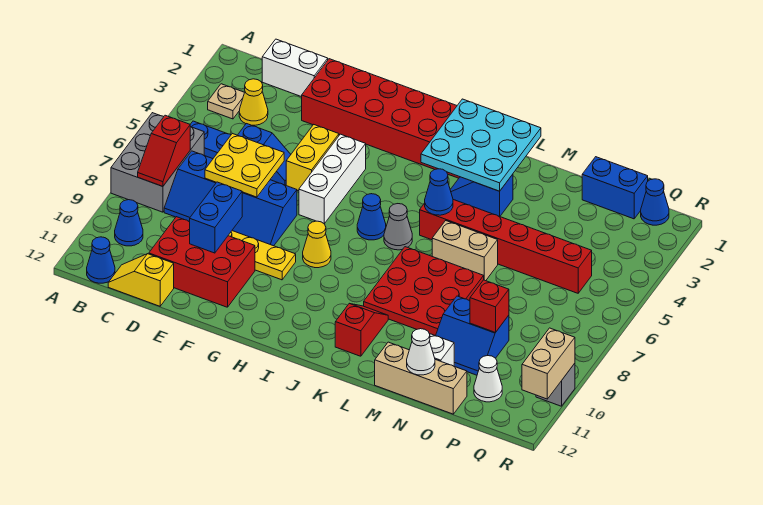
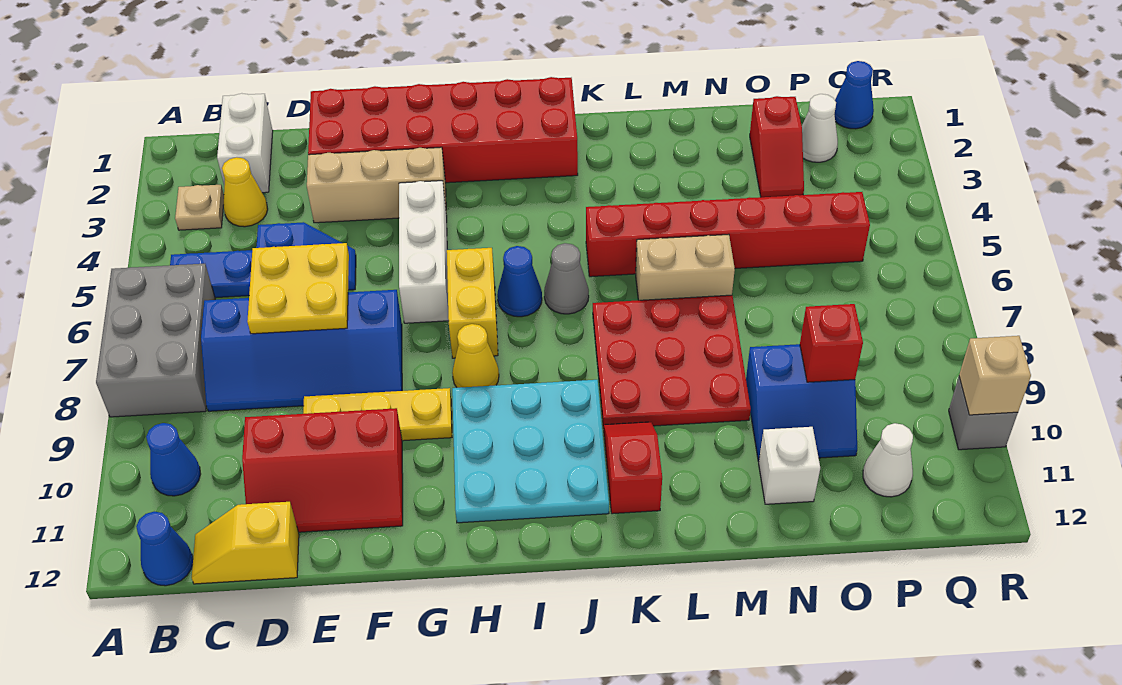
red slope B7:B8 level 2 top 7 -> red slope O2:O3 level 1 top 2
white brick C1:D1 level 1 -> white brick C1:C2 level 1
red brick D10:F11 level 1 -> red slope D10:F11 level 1 top 10
blue brick E9:E10 level 2 -> none
yellow brick F4:F5 level 1 -> yellow brick H6:H7 level 1
cyan plate J1:L3 level 2 -> cyan plate H9:J11 level 1
blue slope K3:L3 level 1 top L -> none
blue cone K5 level 2 -> none
tan brick M12:O12 level 1 -> tan brick E3:G3 level 1
white cone N12 level 2 -> white cone P2 level 1
blue brick O1:P1 level 1 -> none
tan brick R10:R11 level 2 -> tan brick R10 level 2

